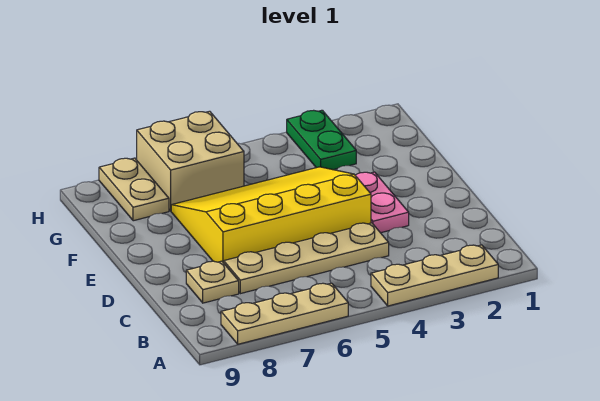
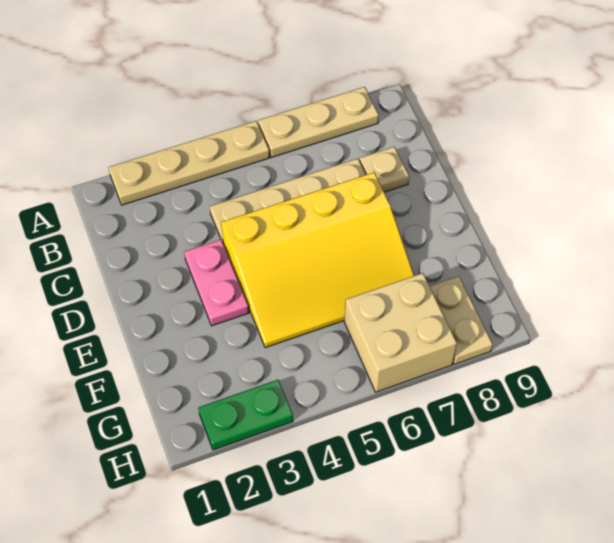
tan plate A2:A4 level 1 -> tan plate A2:A5 level 1
green plate G3:H3 level 1 -> green plate H2:H3 level 1

